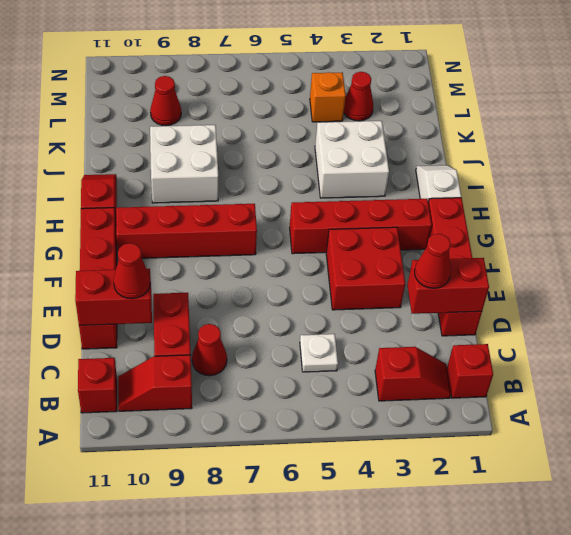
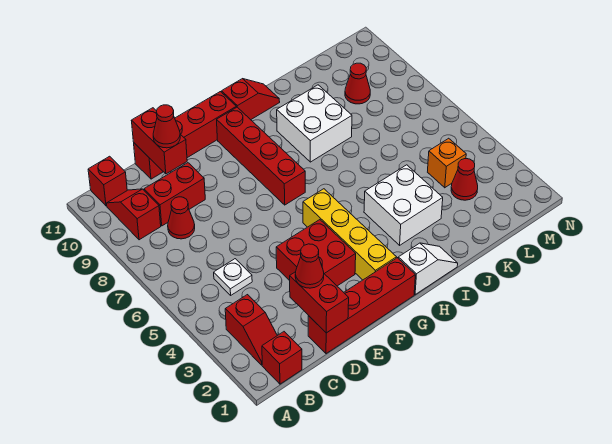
red brick G2:G5 level 1 -> yellow brick G2:G5 level 1

